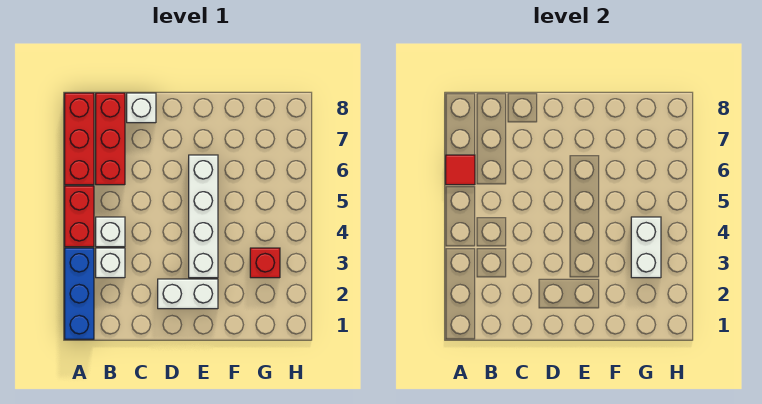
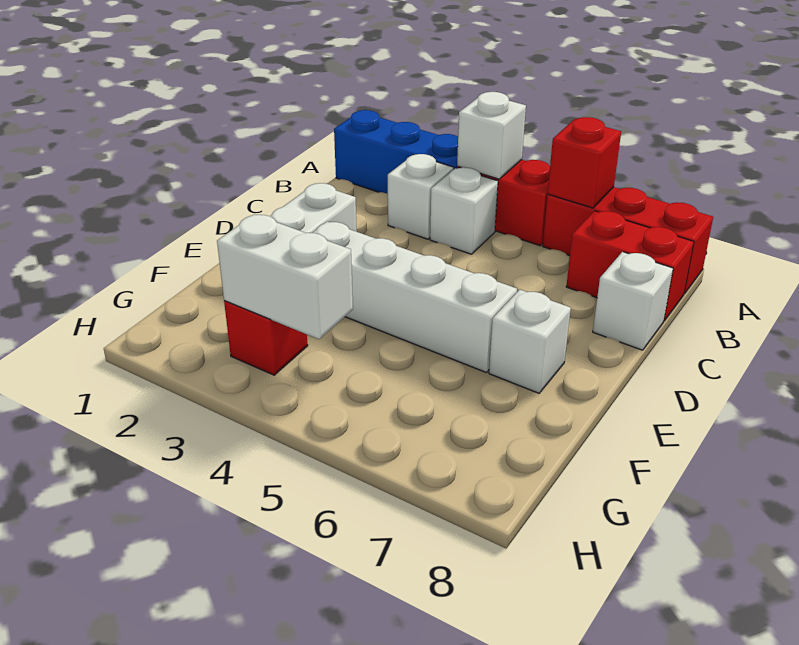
none -> white brick A4 level 2
red tile A6 level 2 -> red brick A6 level 2
red brick B6:B8 level 1 -> red brick B7:B8 level 1
none -> white brick E7 level 1

